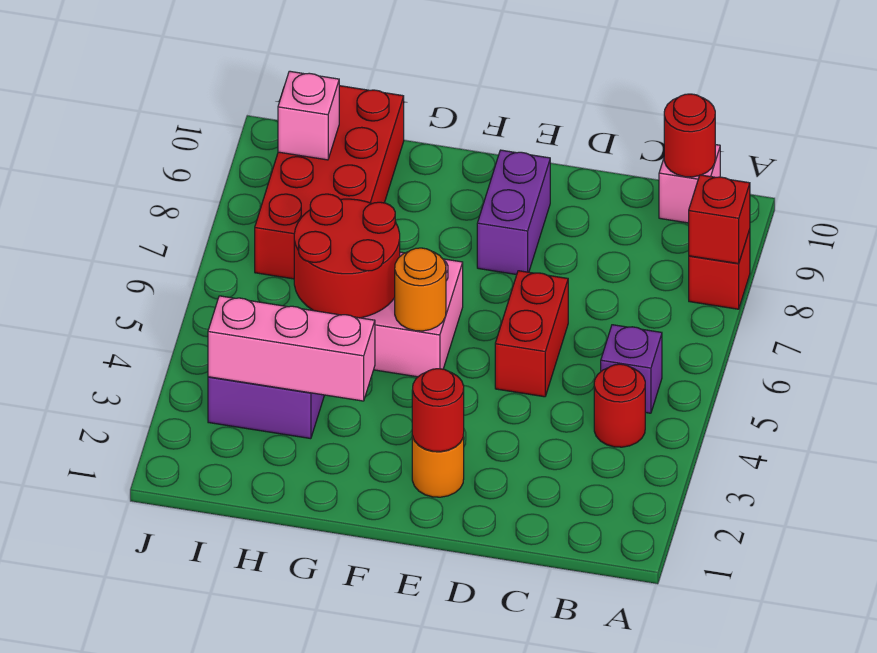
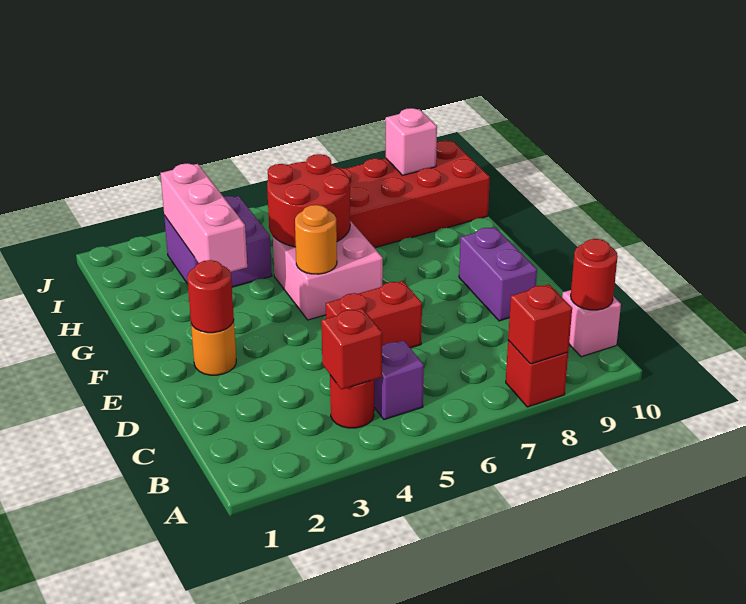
none -> red brick B4 level 2
purple brick E8:E9 level 1 -> purple brick D9:E9 level 1

